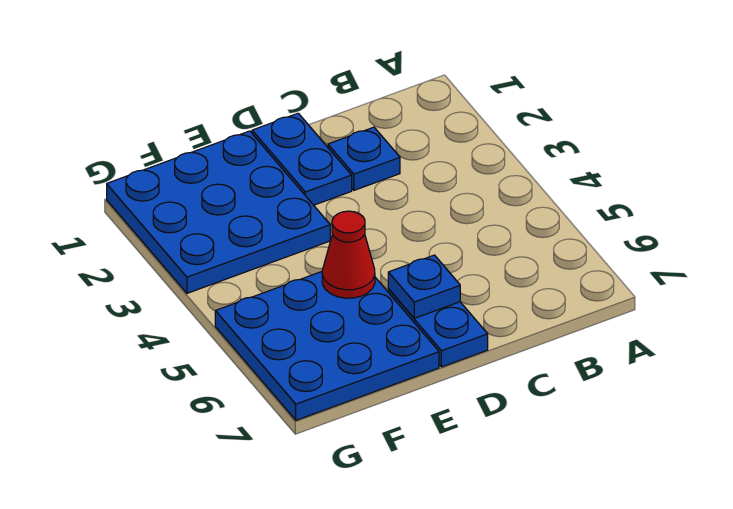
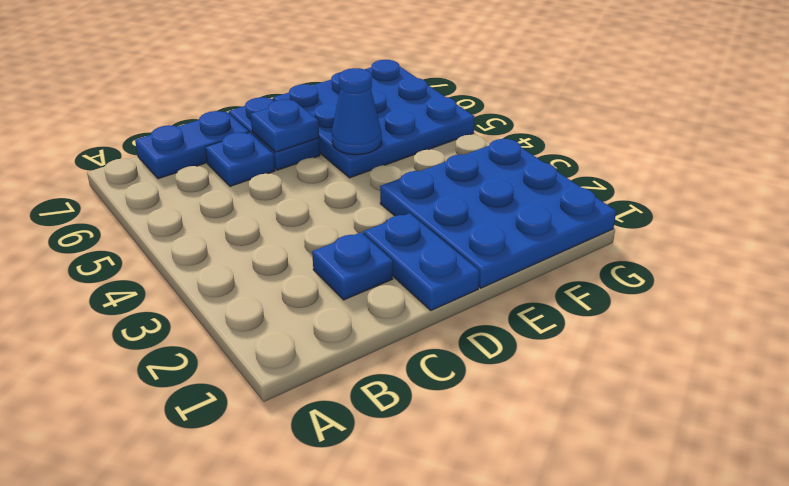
none -> blue plate B7:C7 level 1
none -> blue plate C6 level 1
red cone E5 level 2 -> blue cone E5 level 2

